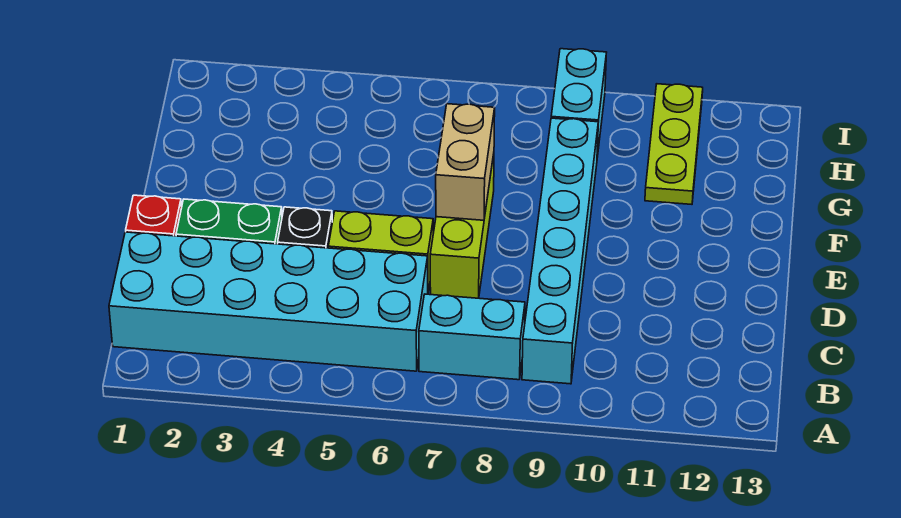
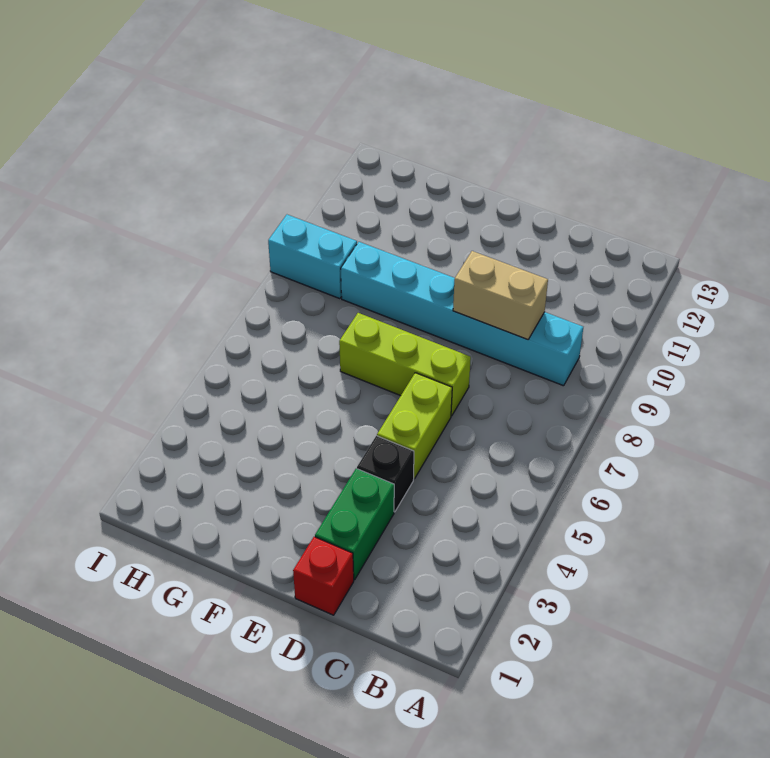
cyan brick B1:C6 level 1 -> none
cyan brick B7:B8 level 1 -> none
tan brick E7:F7 level 2 -> tan brick C9:D9 level 2
lime plate G11:I11 level 1 -> none

